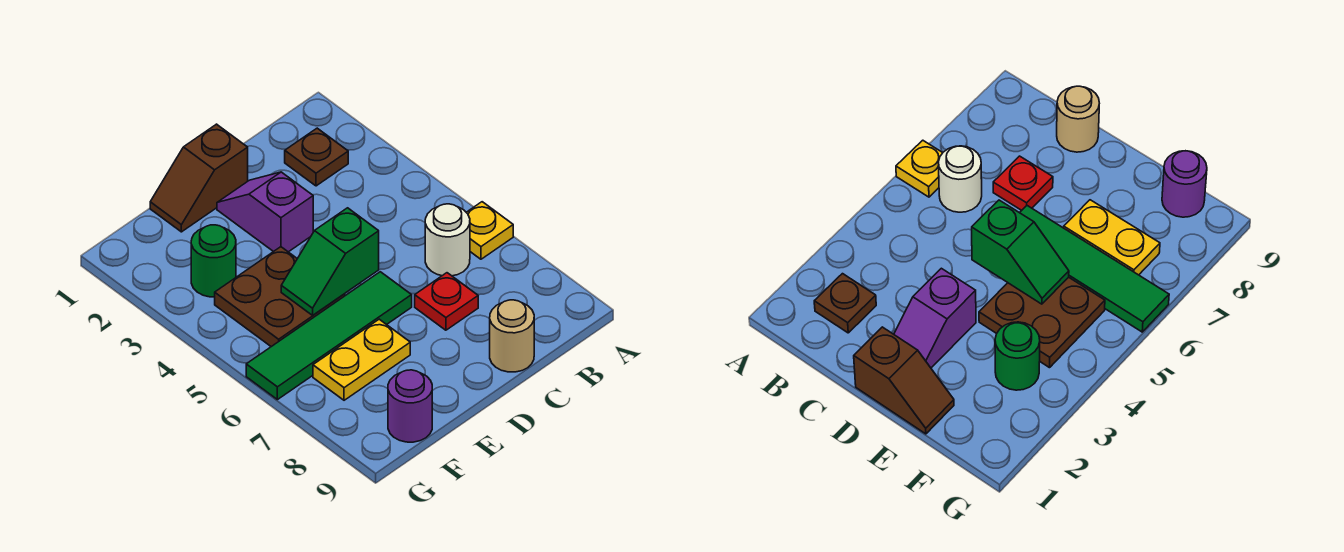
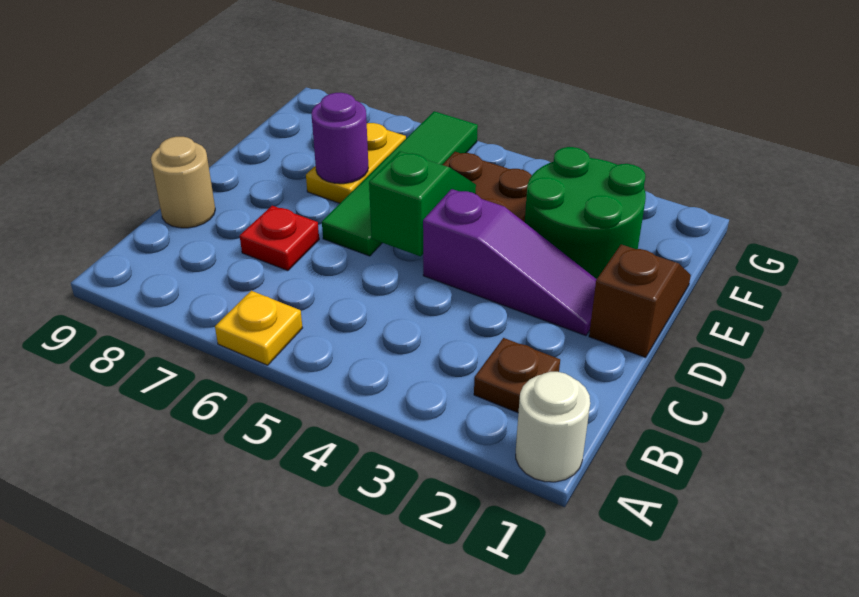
white round brick B6 level 1 -> white round brick A1 level 1
purple slope D2:D3 level 1 top 3 -> purple slope D2:D4 level 1 top 4
green round brick F3 level 1 -> green round brick E2:F3 level 1
purple round brick F9 level 1 -> purple round brick E7 level 2

